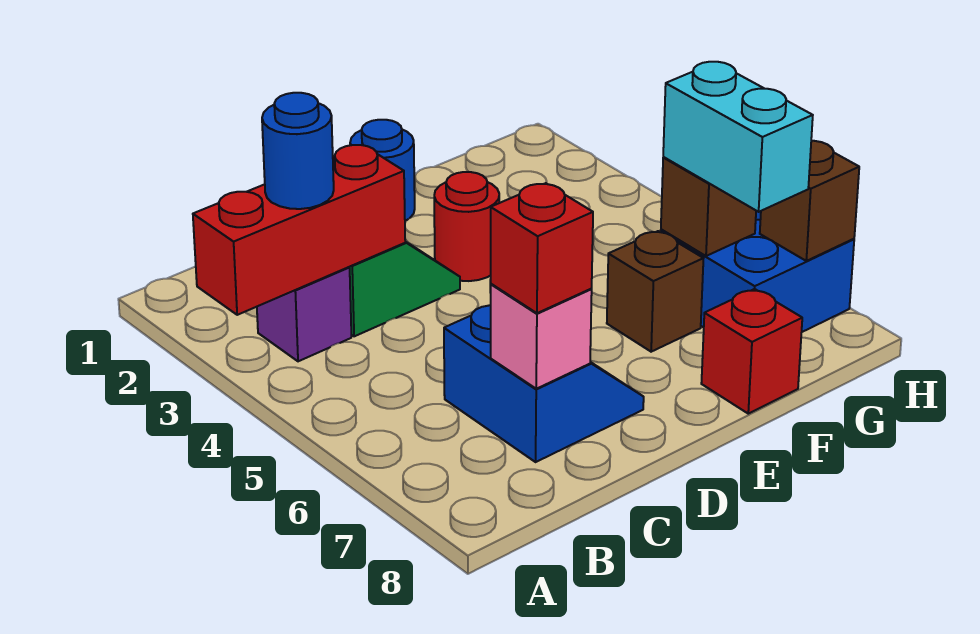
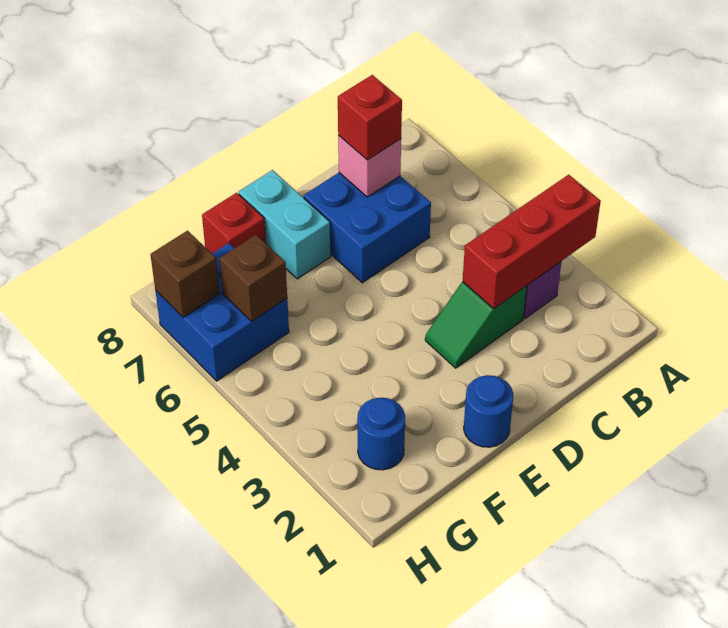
blue round brick B3 level 3 -> blue round brick G2 level 1
blue slope C6:D7 level 1 top C -> blue brick C6:D7 level 1
red round brick E3 level 1 -> none
brown brick F6 level 1 -> none
cyan brick G6:G7 level 3 -> cyan brick E7:E8 level 1

